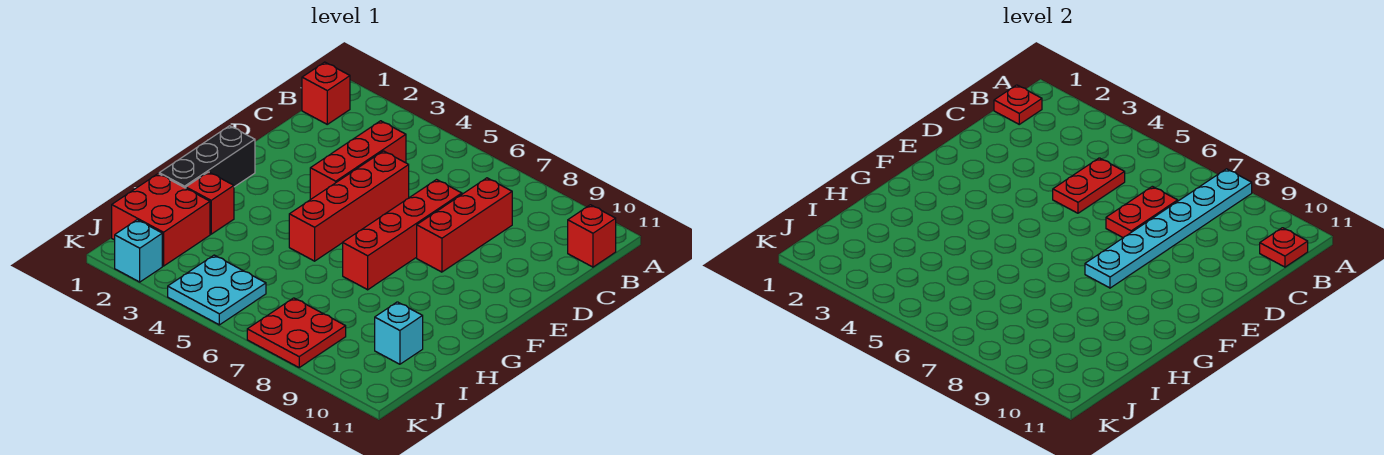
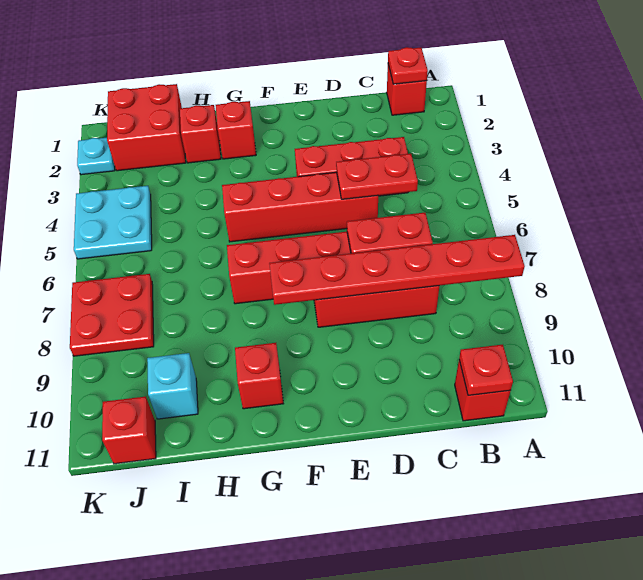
cyan plate A8:F8 level 2 -> red plate A8:F8 level 2
black brick F1:H1 level 1 -> none
none -> red brick G2 level 1
none -> red brick G10 level 1
none -> red brick J11 level 1
cyan brick K2 level 1 -> cyan plate K2 level 1

